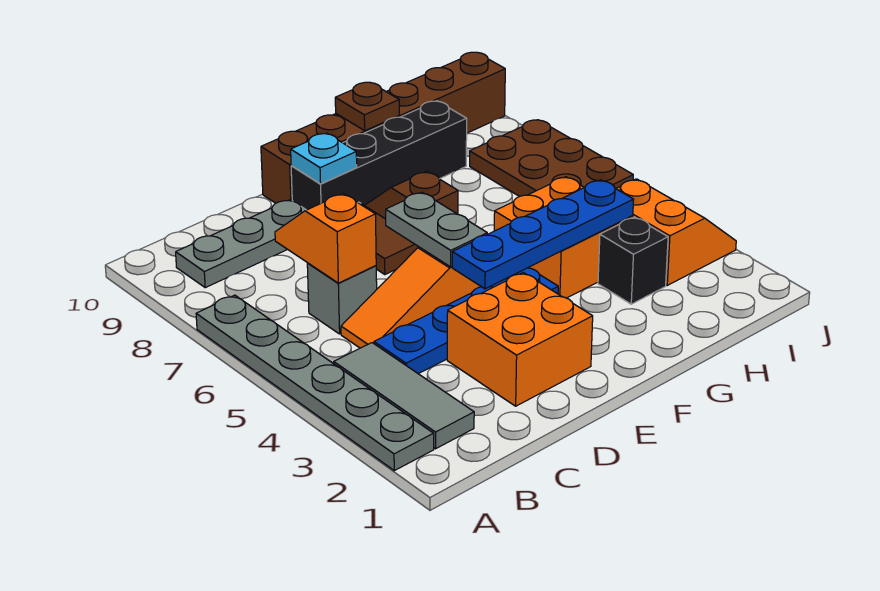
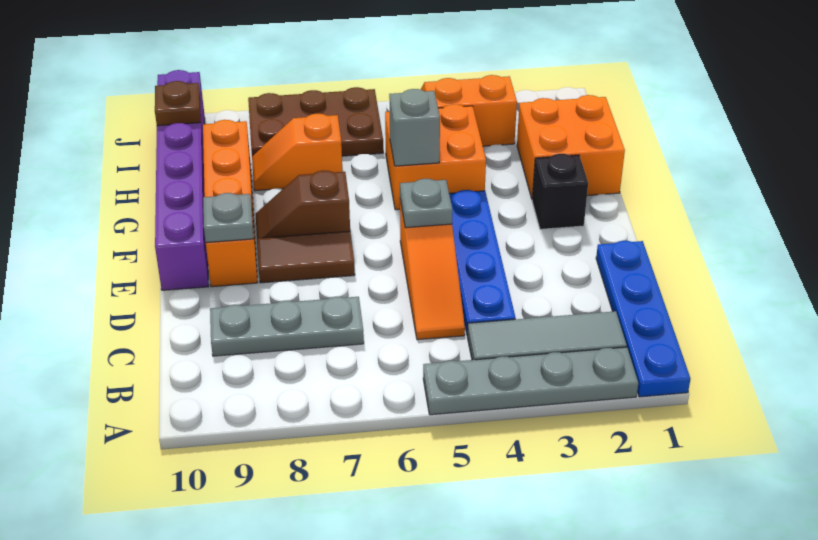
grey plate A2:A7 level 1 -> grey plate A2:A5 level 1
grey plate B9:D9 level 1 -> grey plate C7:C9 level 1
grey brick C6 level 1 -> grey brick G5 level 2
orange slope C6:C7 level 2 top 6 -> orange slope H7:H8 level 1 top 7
orange brick D2:E3 level 1 -> orange brick G1:H2 level 1
blue plate E4:H4 level 2 -> blue plate A1:D1 level 1
grey plate E5:E6 level 2 -> grey plate E5 level 2
black brick E9:H9 level 1 -> orange brick E9:H9 level 1
cyan plate E9 level 2 -> grey plate E9 level 2
brown brick E10:J10 level 1 -> purple brick E10:J10 level 1
brown plate G10 level 2 -> brown plate I10 level 2
black brick H3 level 1 -> black brick F2 level 1

